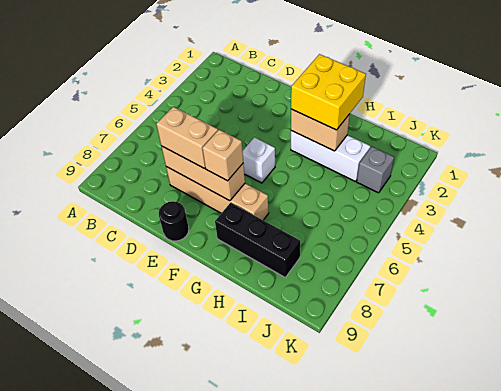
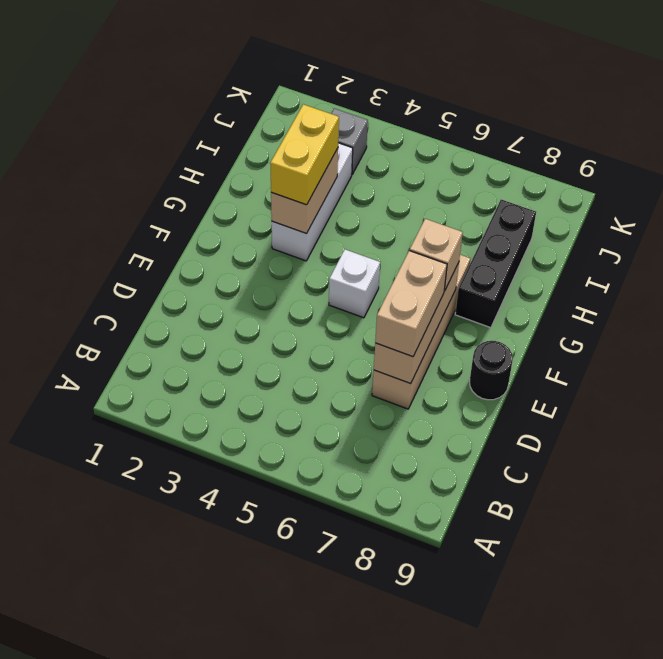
yellow brick G2:H3 level 3 -> yellow brick G3:H3 level 3

